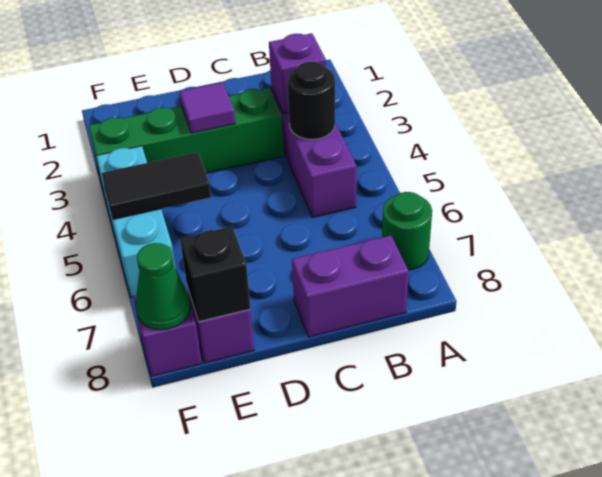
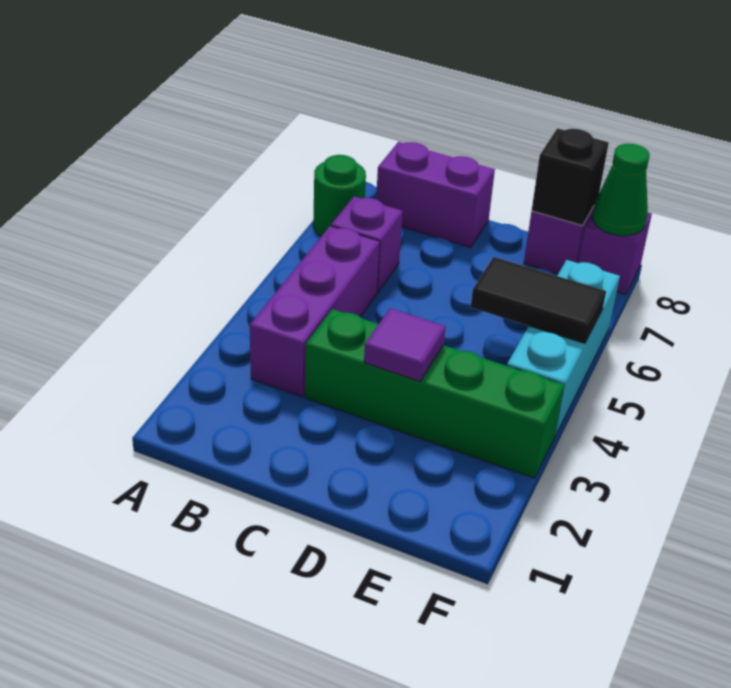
purple brick B3 level 2 -> purple brick B6 level 1
black round brick B4 level 2 -> none

